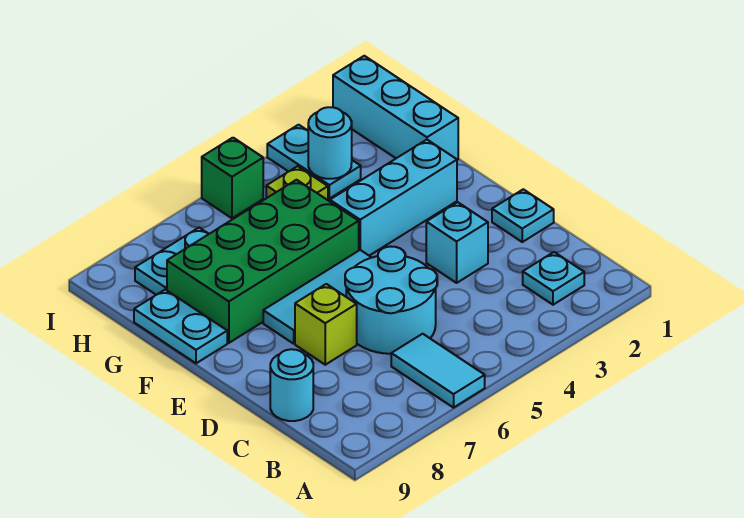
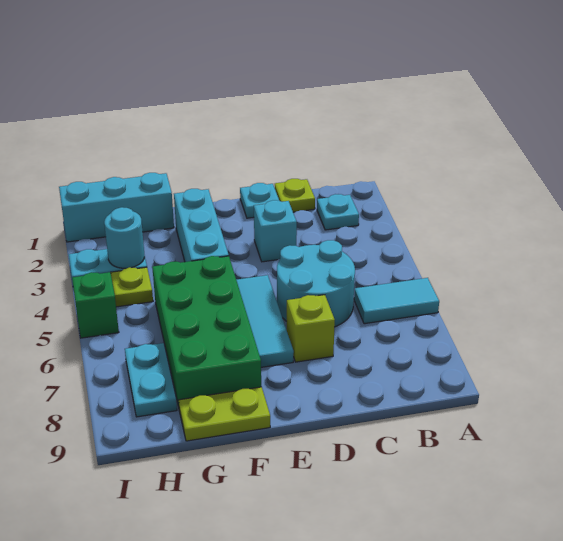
none -> lime plate C1 level 1
cyan round brick C9 level 1 -> none
cyan plate F9:G9 level 1 -> lime plate F9:G9 level 1

